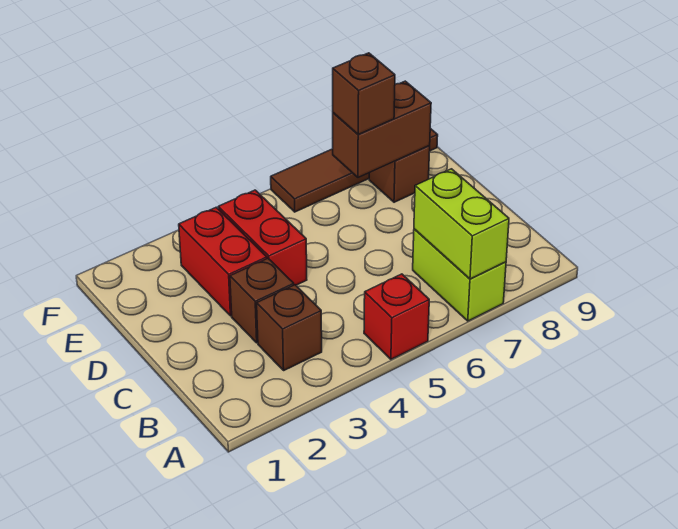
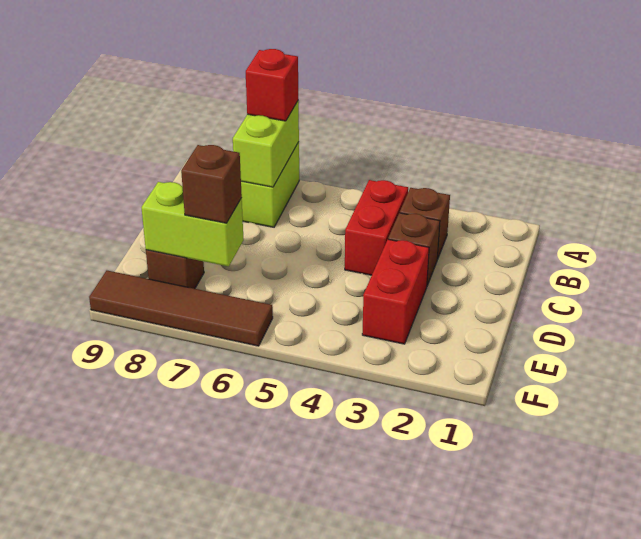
red brick A5 level 1 -> red brick A7 level 3
red brick D4:E4 level 1 -> red brick B4:C4 level 1
brown brick E7:E8 level 2 -> lime brick E7:E8 level 2

